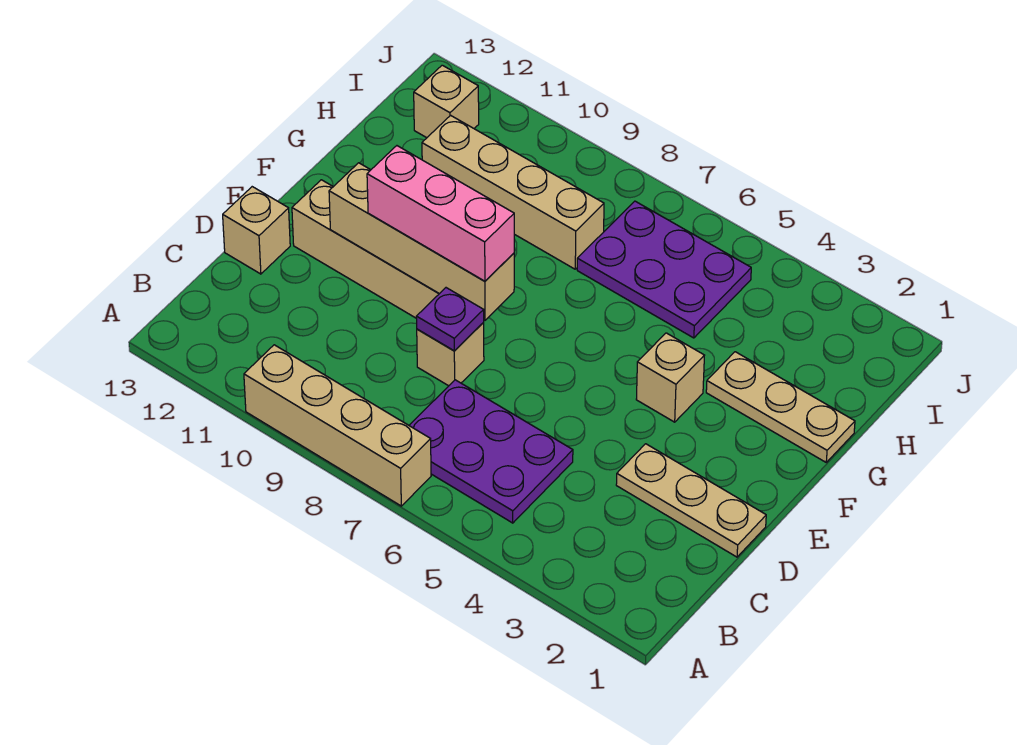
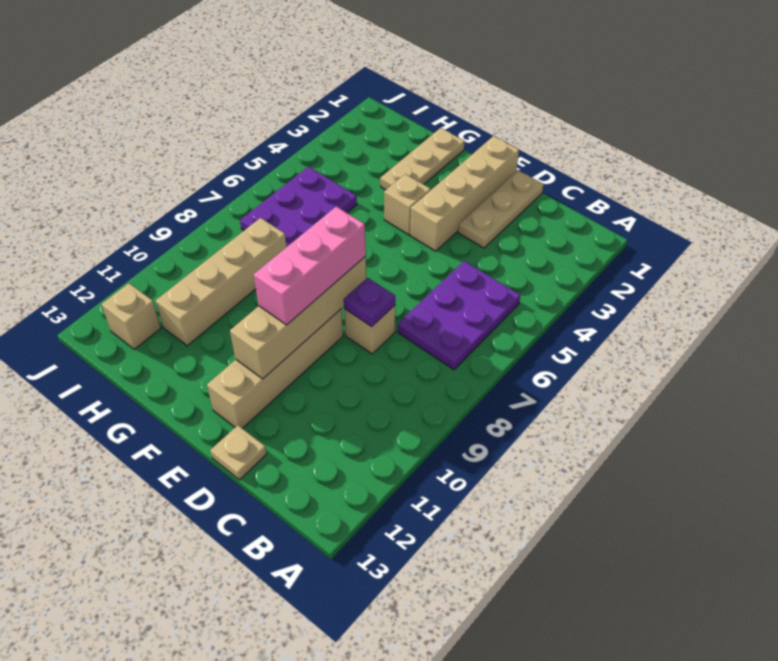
tan brick A7:A10 level 1 -> tan brick E1:E4 level 1
tan brick D13 level 1 -> tan plate D13 level 1

